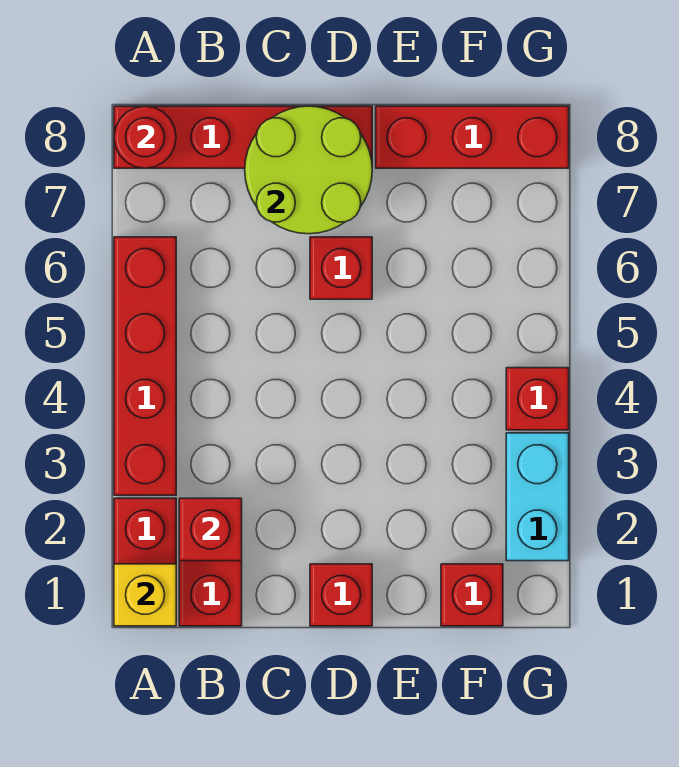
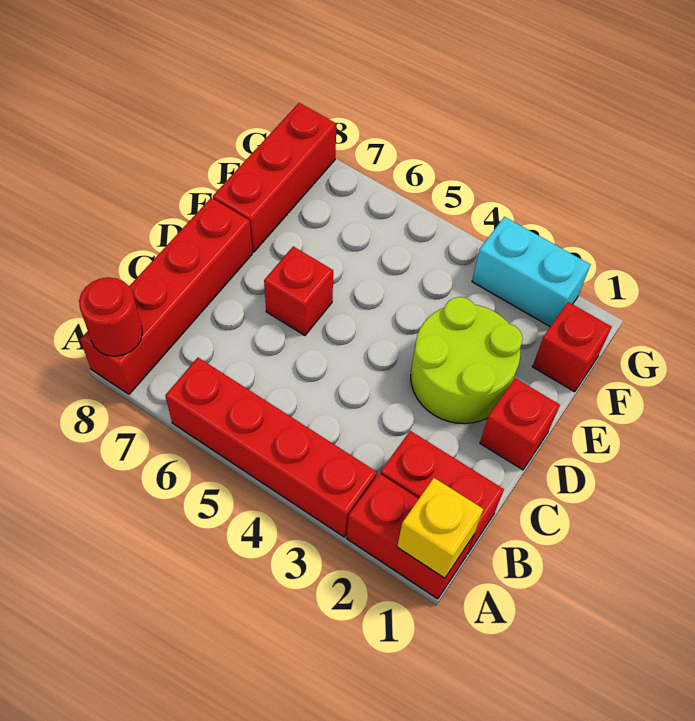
red brick B2 level 2 -> none
lime round brick C7:D8 level 2 -> lime round brick D2:E3 level 1
red brick G4 level 1 -> none

